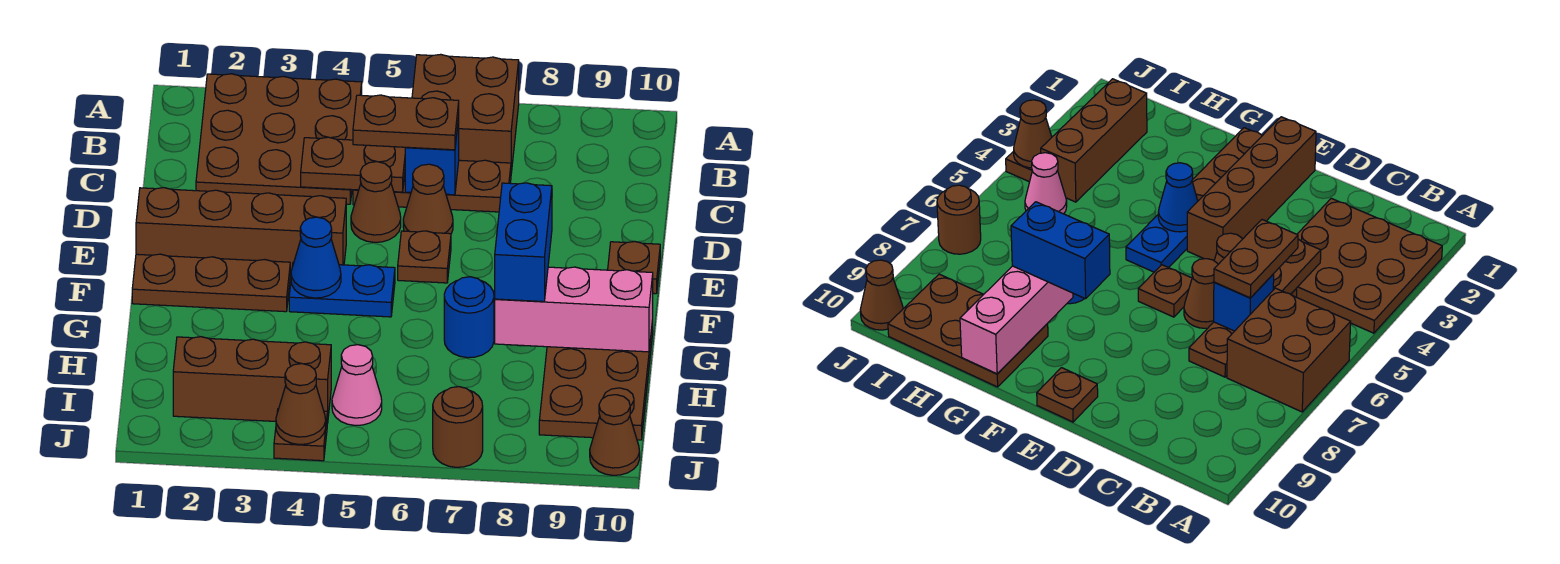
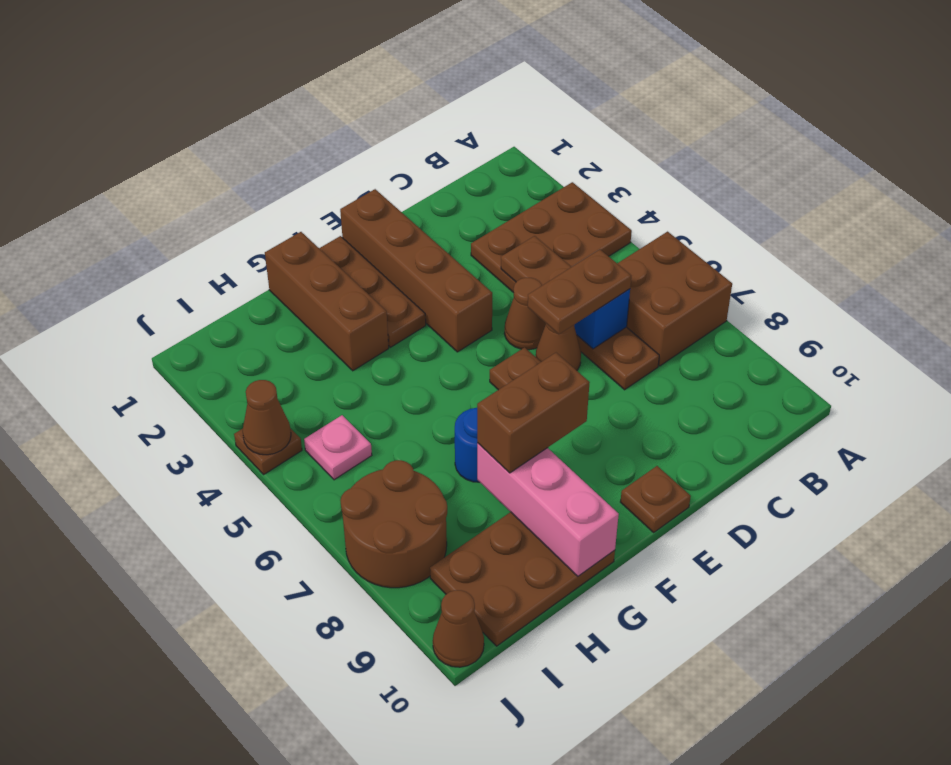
brown plate A2:C4 level 1 -> brown plate A3:C4 level 1
brown plate C5:C6 level 3 -> brown plate C6:D6 level 3
blue plate F4:F5 level 1 -> none
blue cone F4 level 2 -> none
blue brick F8:G8 level 3 -> brown brick F8:G8 level 3
brown brick I2:I4 level 1 -> brown brick G1:G3 level 1
pink cone I5 level 1 -> pink plate I5 level 1
brown round brick J7 level 1 -> brown round brick I7:J8 level 1

